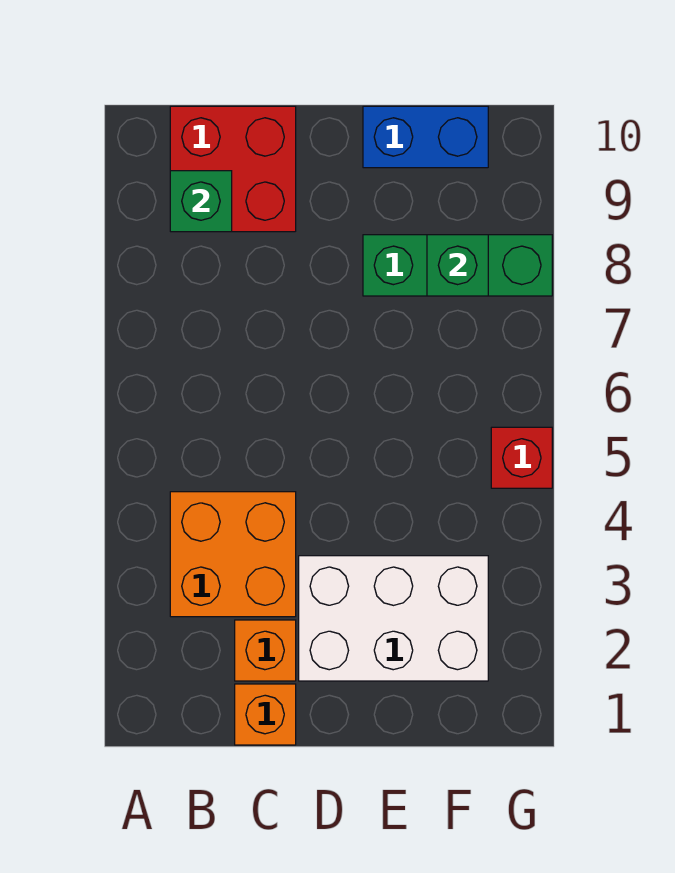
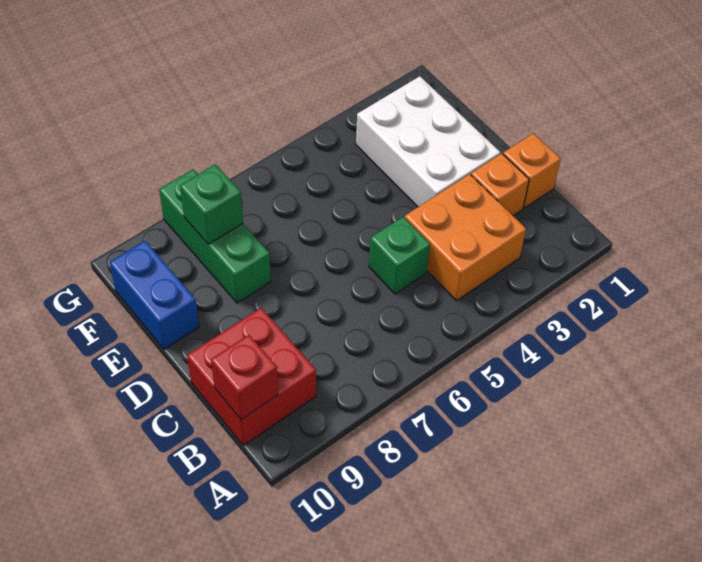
green brick B9 level 2 -> green brick C5 level 1
red brick G5 level 1 -> red brick B10 level 2

